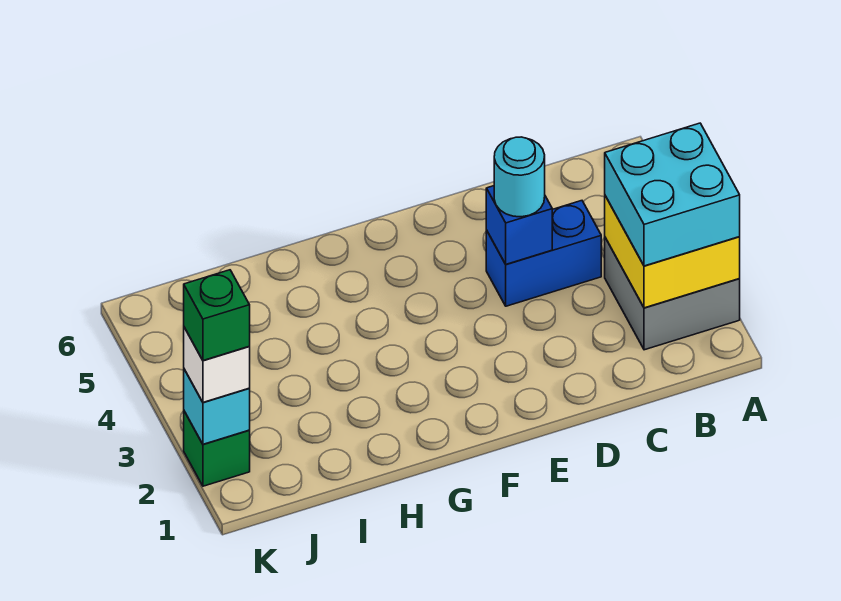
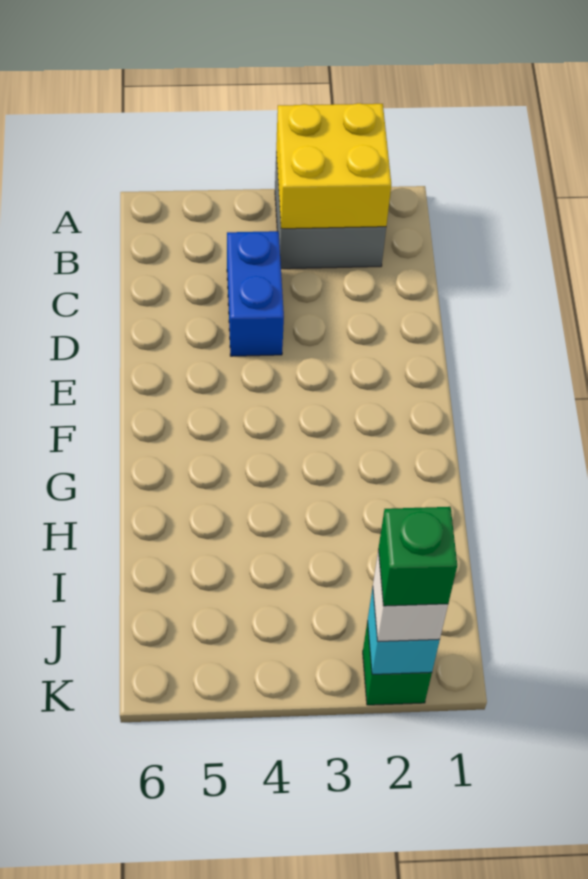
cyan brick A2:B3 level 3 -> none
blue brick D4 level 2 -> none
cyan round brick D4 level 3 -> none

